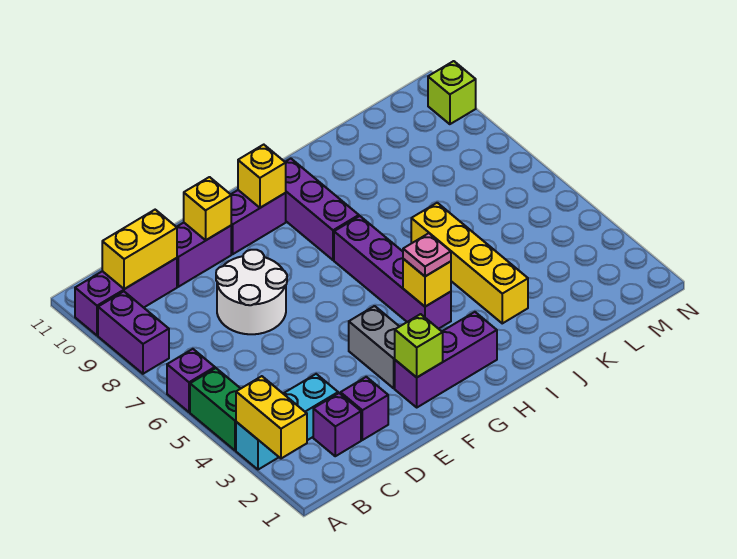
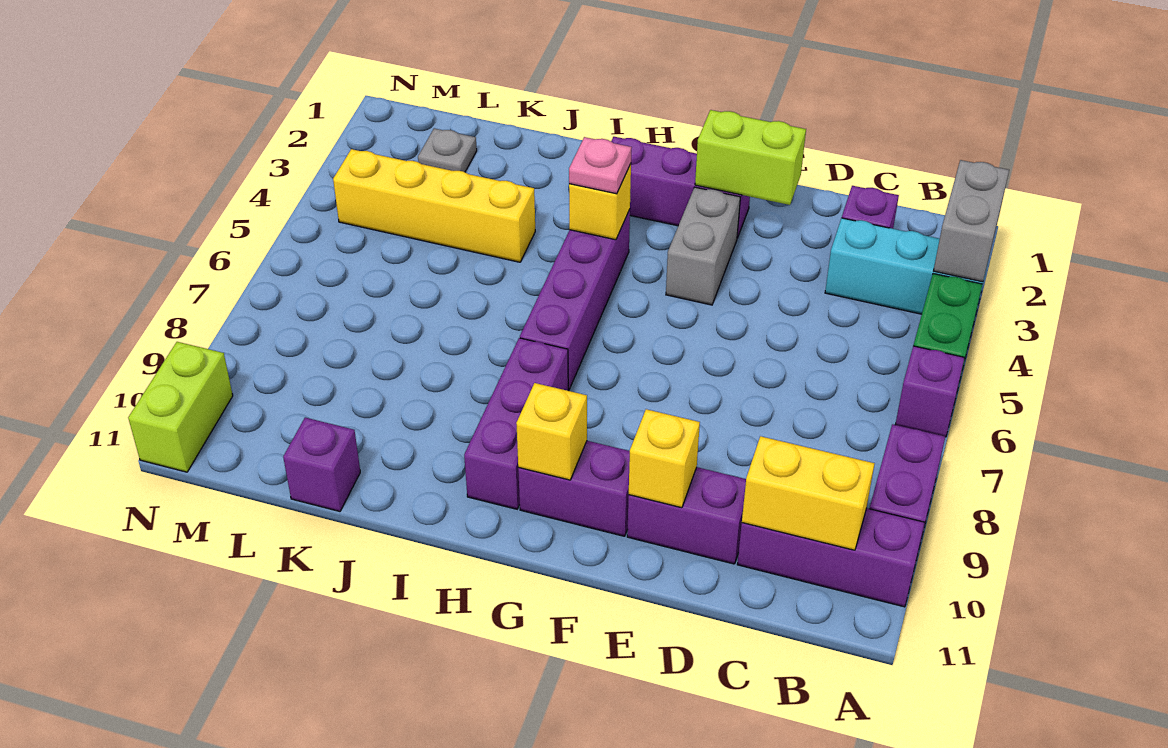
yellow brick A2:A3 level 2 -> grey brick A2:A3 level 2
purple brick D2 level 1 -> purple brick K11 level 1
white round brick D7:E8 level 1 -> none
lime brick F2 level 2 -> lime brick E2:F2 level 2
yellow brick J3:J6 level 1 -> yellow brick J4:M4 level 1
none -> grey plate L2 level 1
lime brick N10 level 1 -> lime brick N10:N11 level 1

